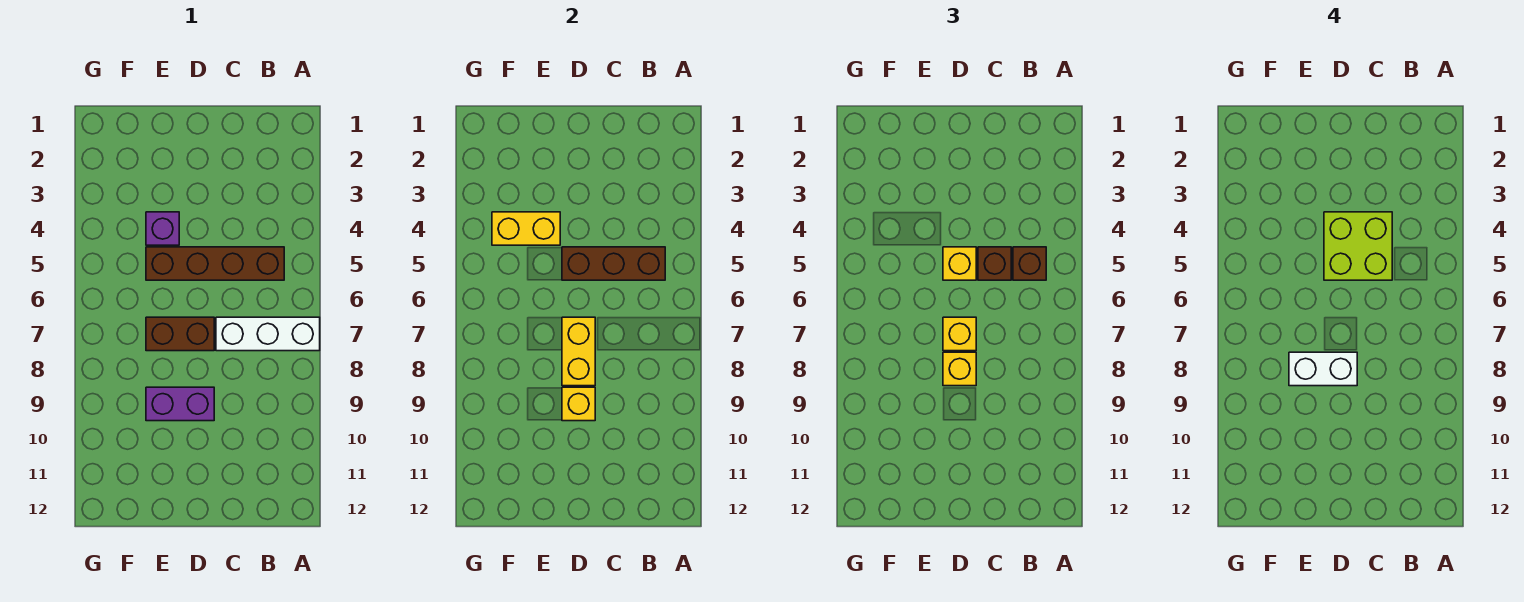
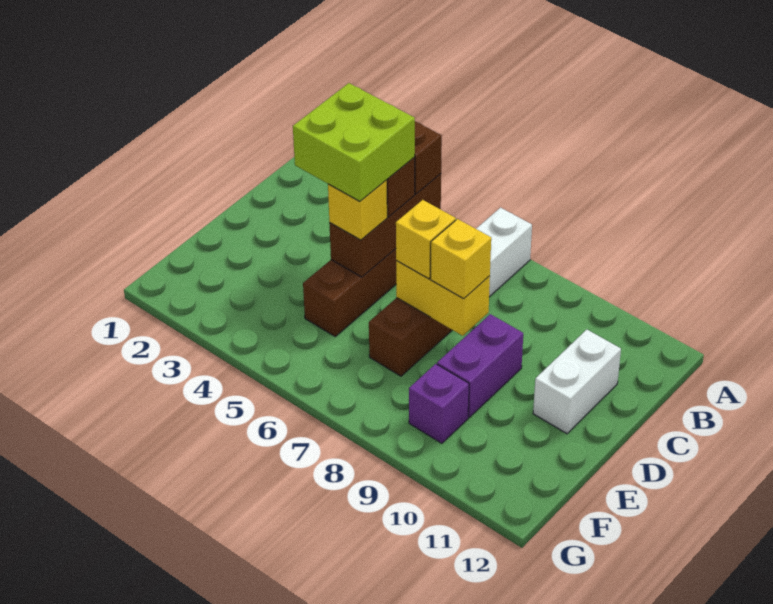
white brick D8:E8 level 4 -> white brick C11:D11 level 1
yellow brick D9 level 2 -> none
purple brick E4 level 1 -> purple brick F9 level 1
yellow brick E4:F4 level 2 -> none

